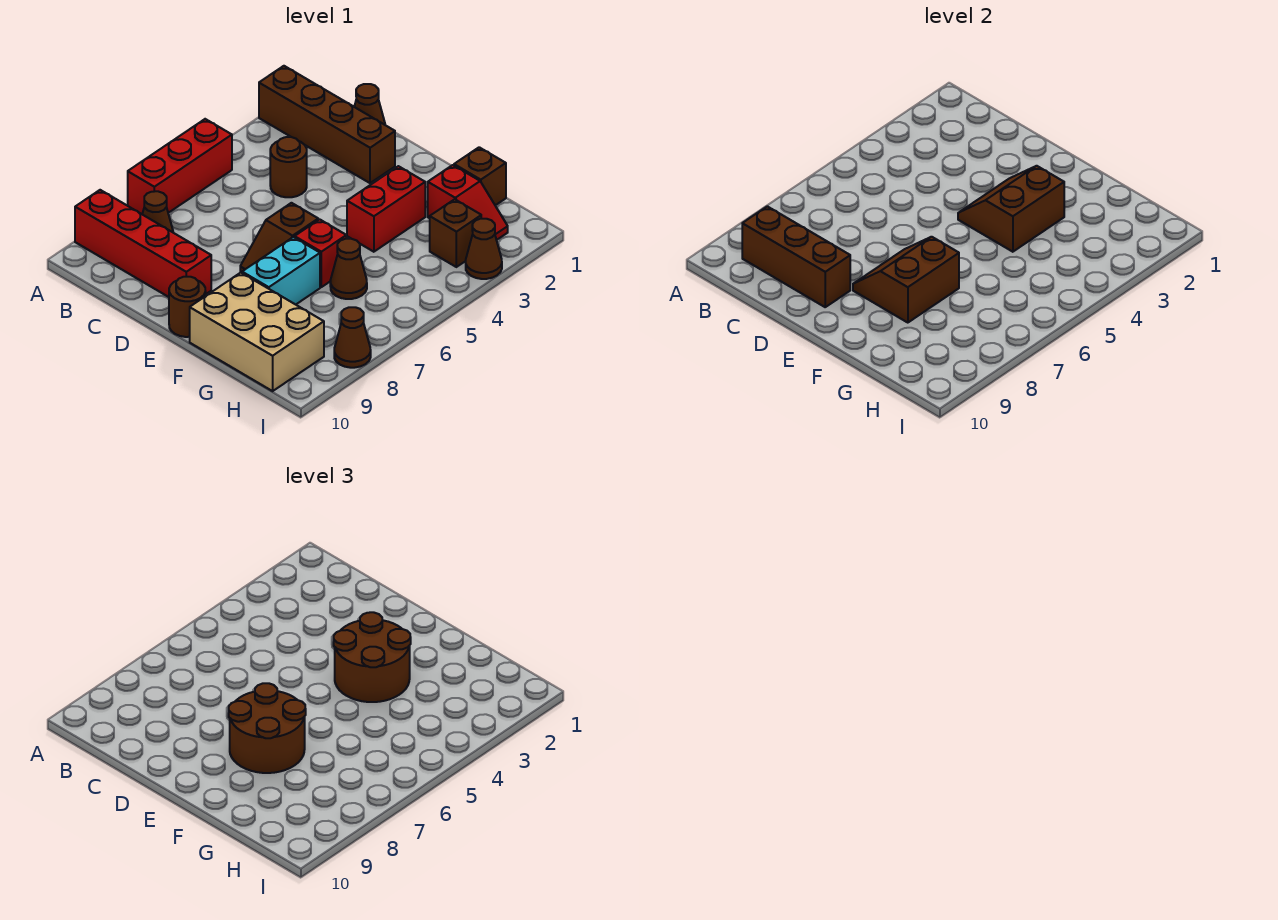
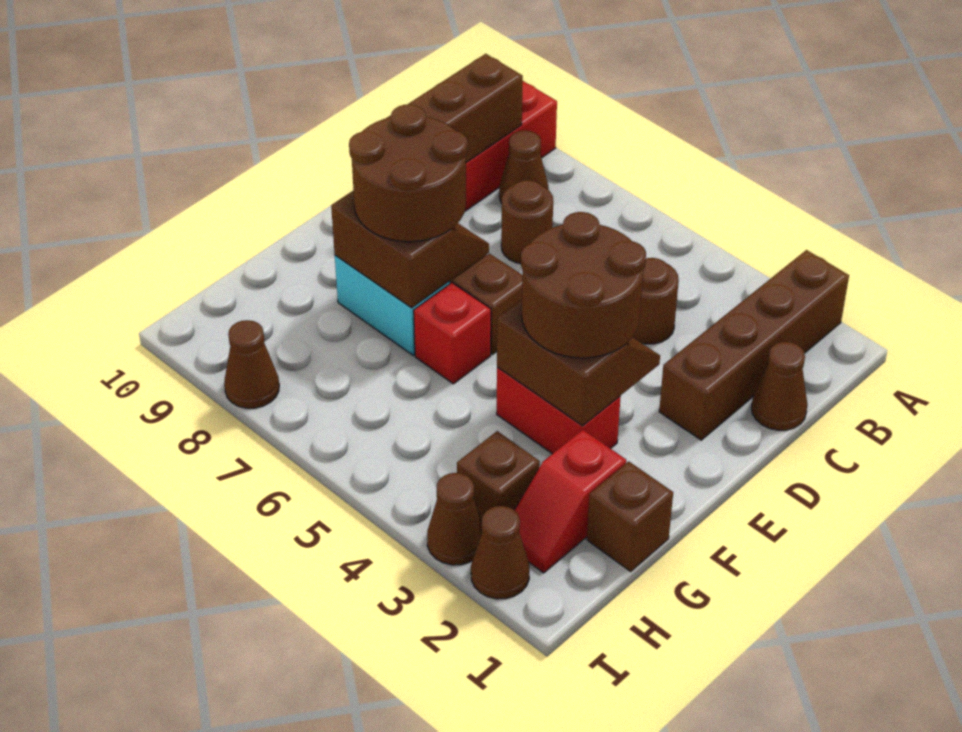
red brick A5:A7 level 1 -> none
brown round brick E10 level 1 -> brown round brick C7 level 1
tan brick F9:H10 level 1 -> none
brown cone G6 level 1 -> brown cone I2 level 1

